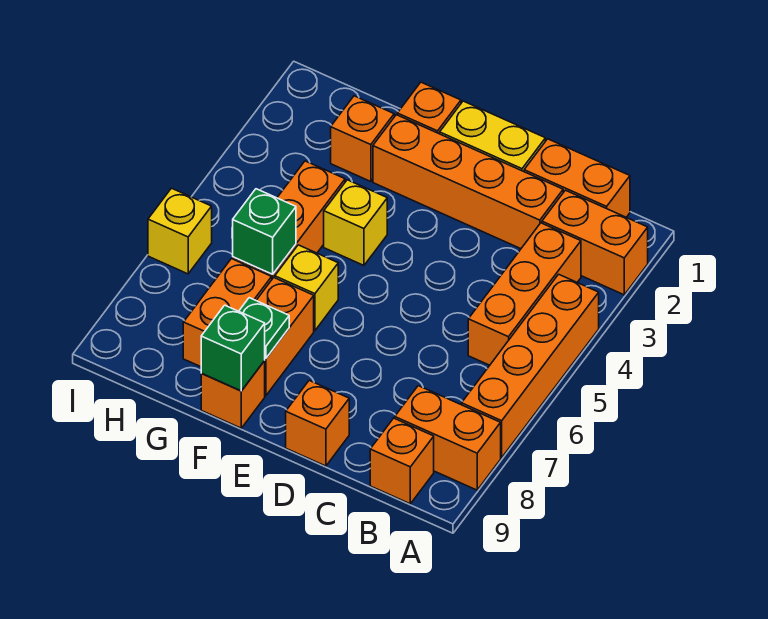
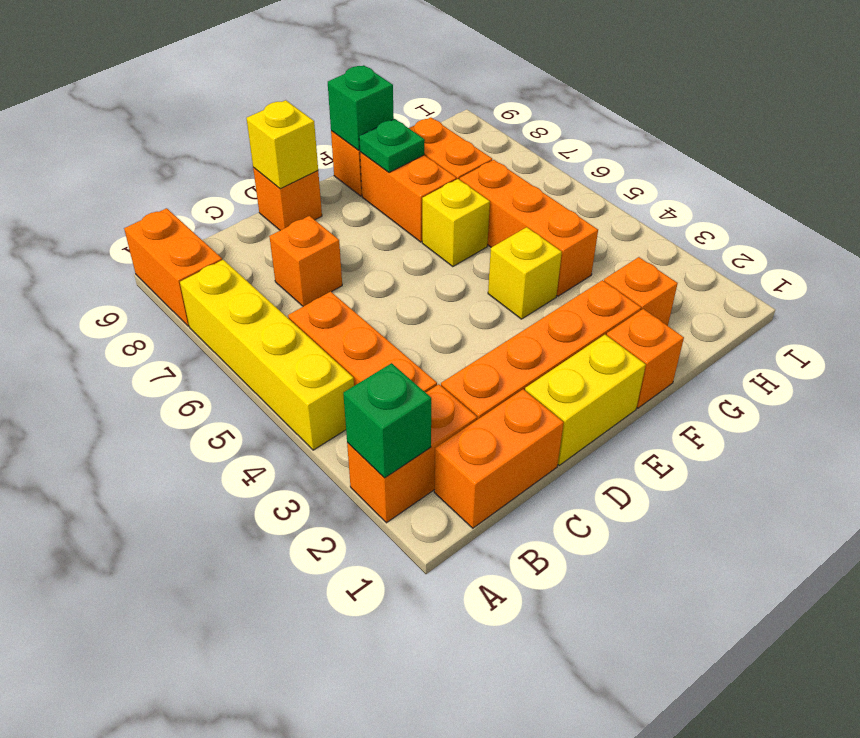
orange brick A4:A7 level 1 -> yellow brick A4:A7 level 1
orange brick A8:B8 level 1 -> orange brick A8:A9 level 1
orange brick B9 level 1 -> orange brick C7 level 1
green brick G6 level 2 -> green brick A2 level 2
yellow brick I6 level 1 -> yellow brick D9 level 2

